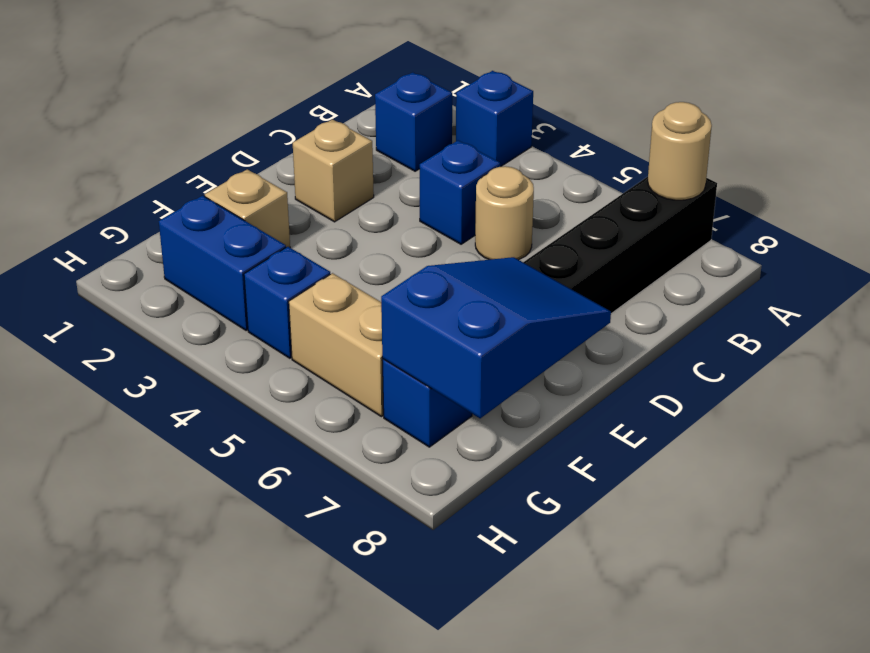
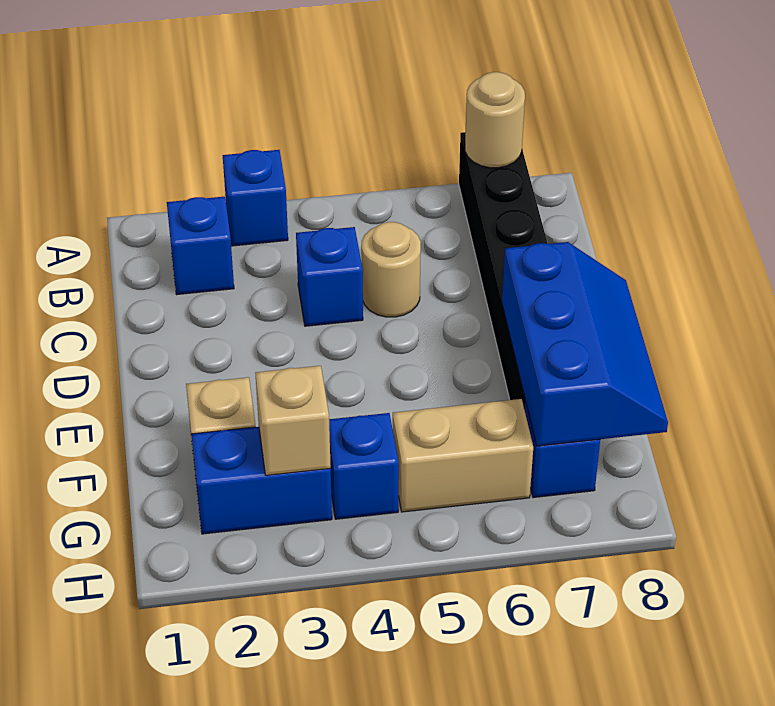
tan brick D2 level 1 -> tan brick G3 level 2
blue slope E7:G8 level 2 top G -> blue slope E7:G8 level 2 top 7

